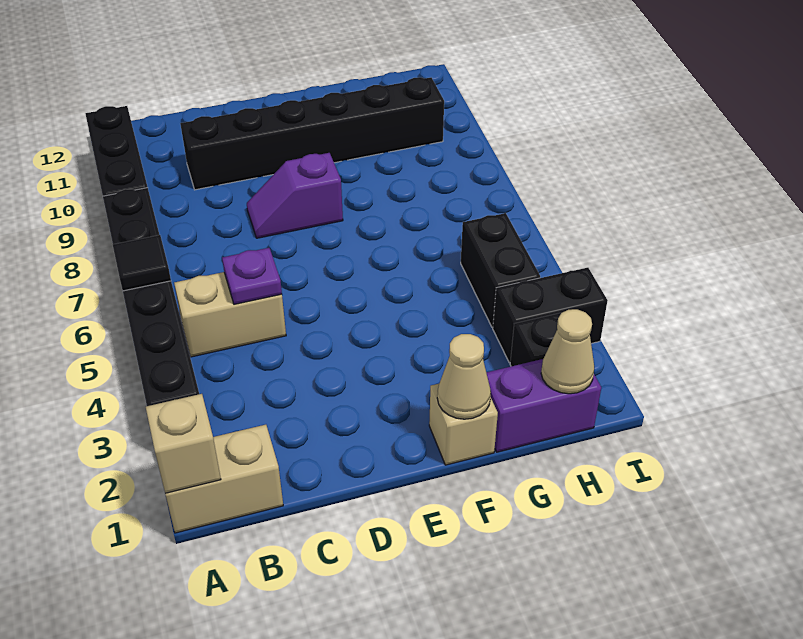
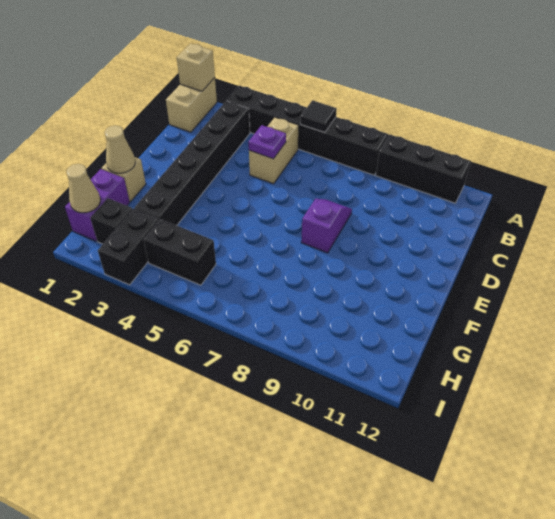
black brick C10:H10 level 1 -> black brick B3:G3 level 1

